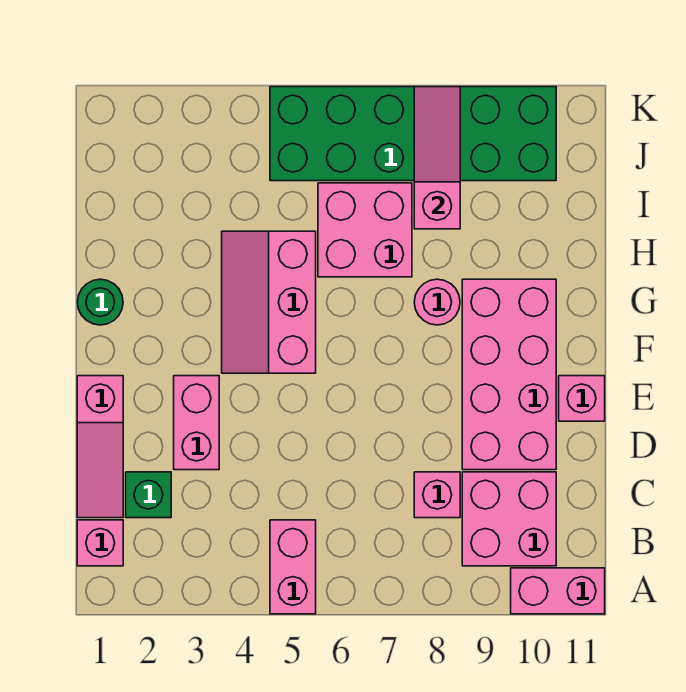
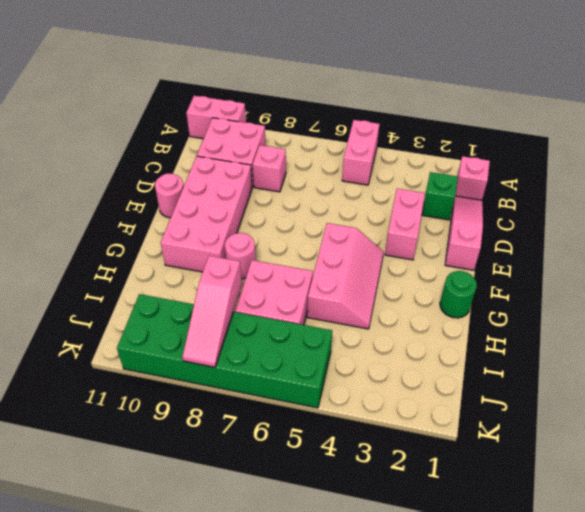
pink brick E11 level 1 -> pink round brick E11 level 1

